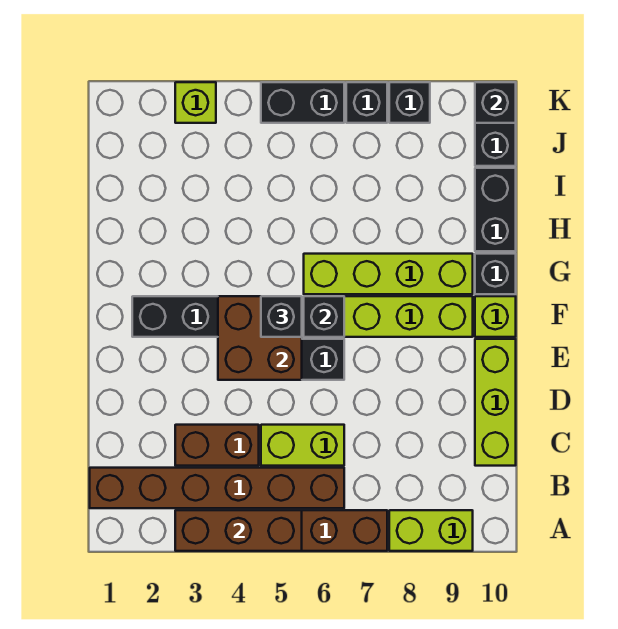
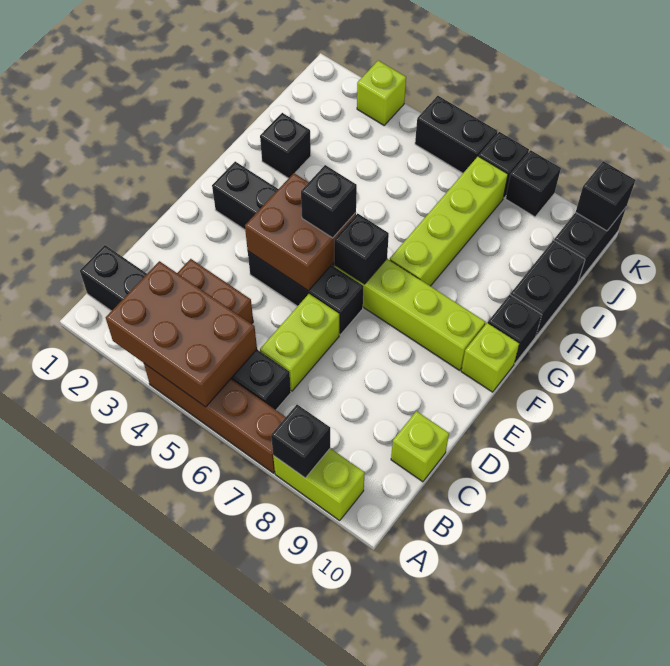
brown brick A3:A5 level 2 -> brown brick A3:B5 level 2
none -> black brick A8 level 2
brown brick B1:B6 level 1 -> black brick B1:B6 level 1
lime brick C5:C6 level 1 -> lime brick C6:D6 level 1
lime brick C10:E10 level 1 -> lime brick C10 level 1
lime brick G6:G9 level 1 -> lime brick G7:J7 level 1
none -> black brick H2 level 1

